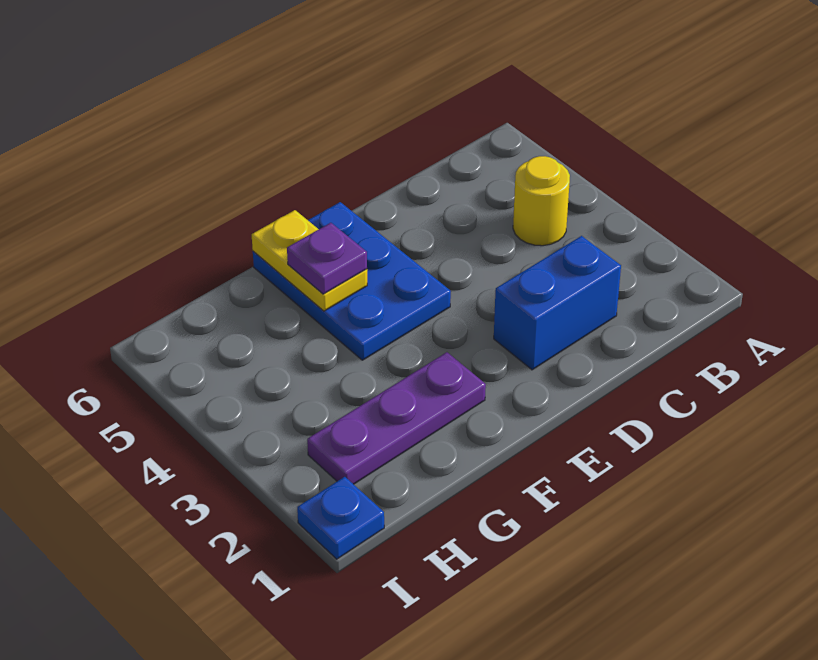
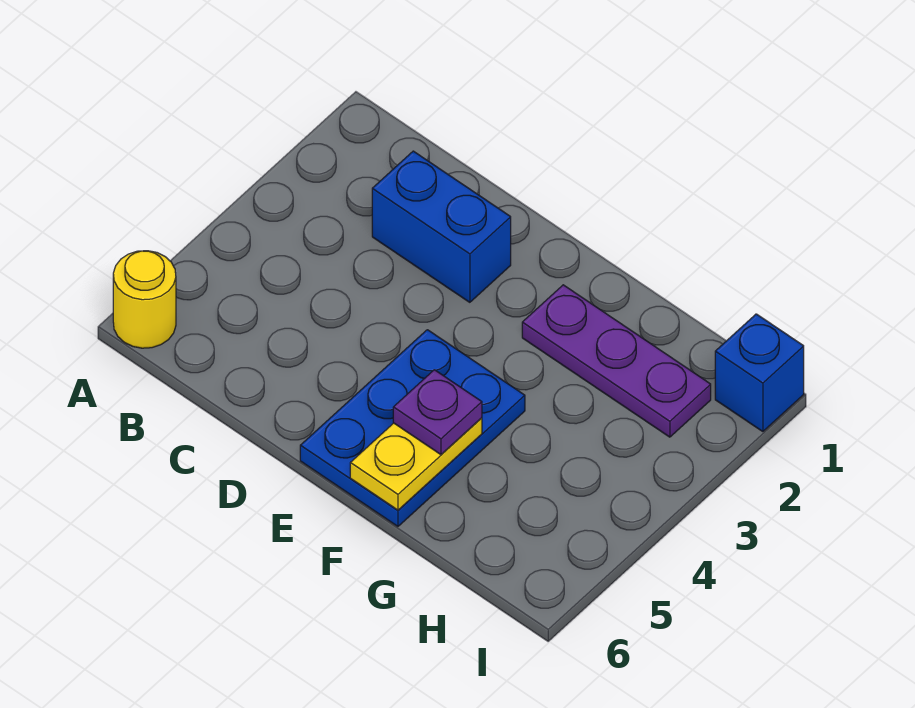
yellow round brick B4 level 1 -> yellow round brick A6 level 1
blue plate I1 level 1 -> blue brick I1 level 1

